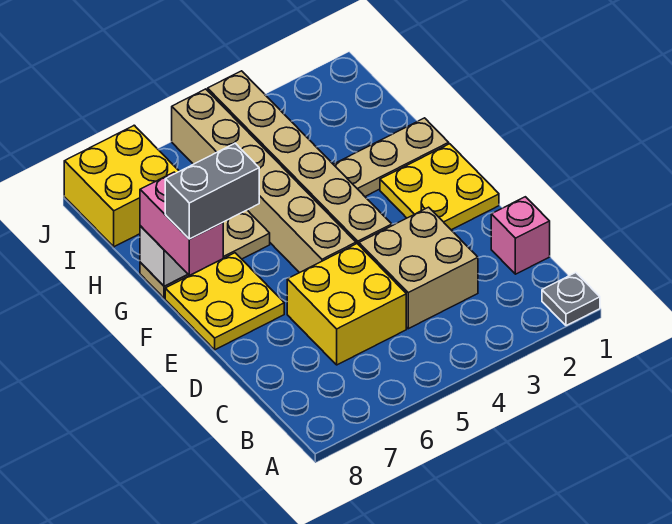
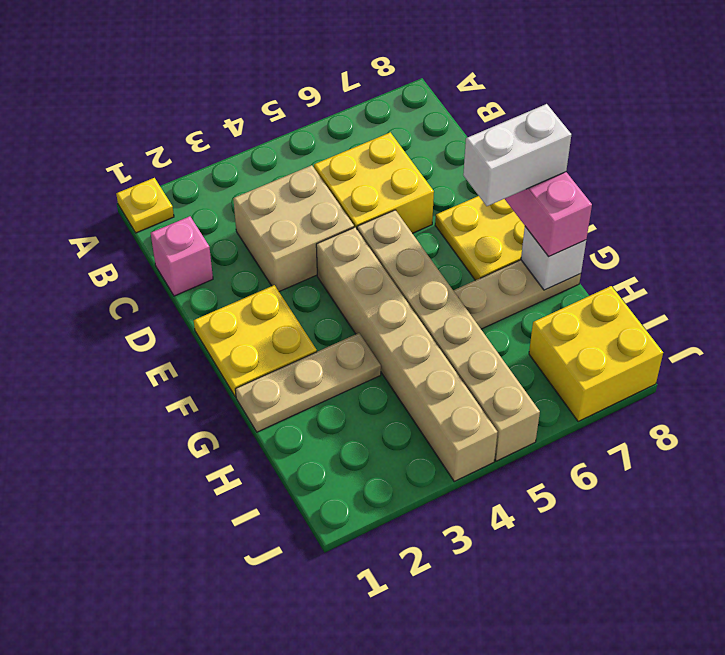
grey plate A1 level 1 -> yellow plate A1 level 1
grey brick F7:F8 level 4 -> white brick F7:F8 level 4

